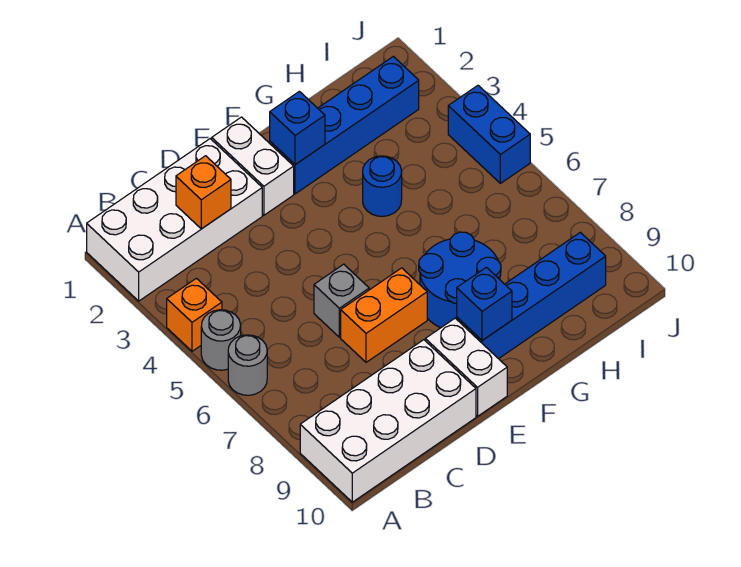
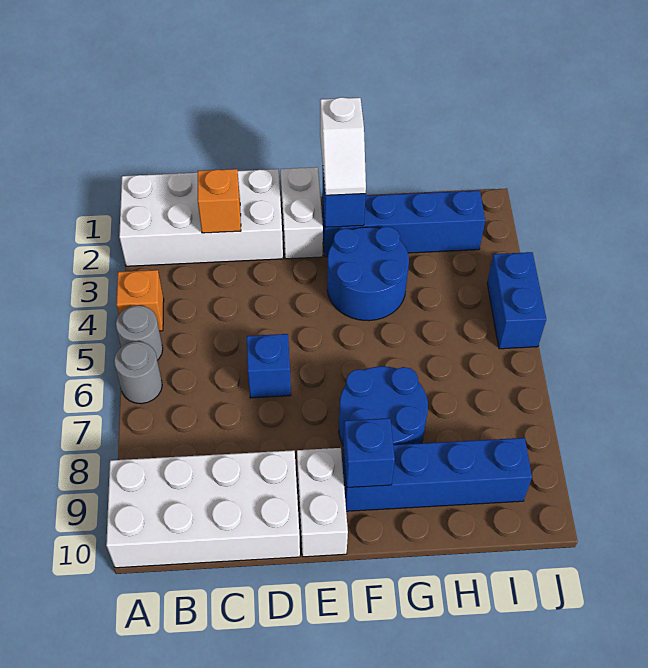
grey brick D6 level 1 -> blue brick D6 level 1
orange brick D7:E7 level 1 -> none
none -> white slope F1:F2 level 3 top 1
blue round brick G4 level 1 -> blue round brick F3:G4 level 1

